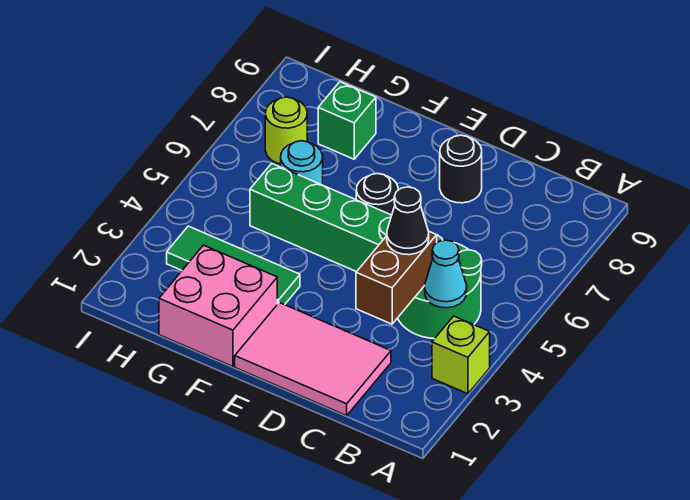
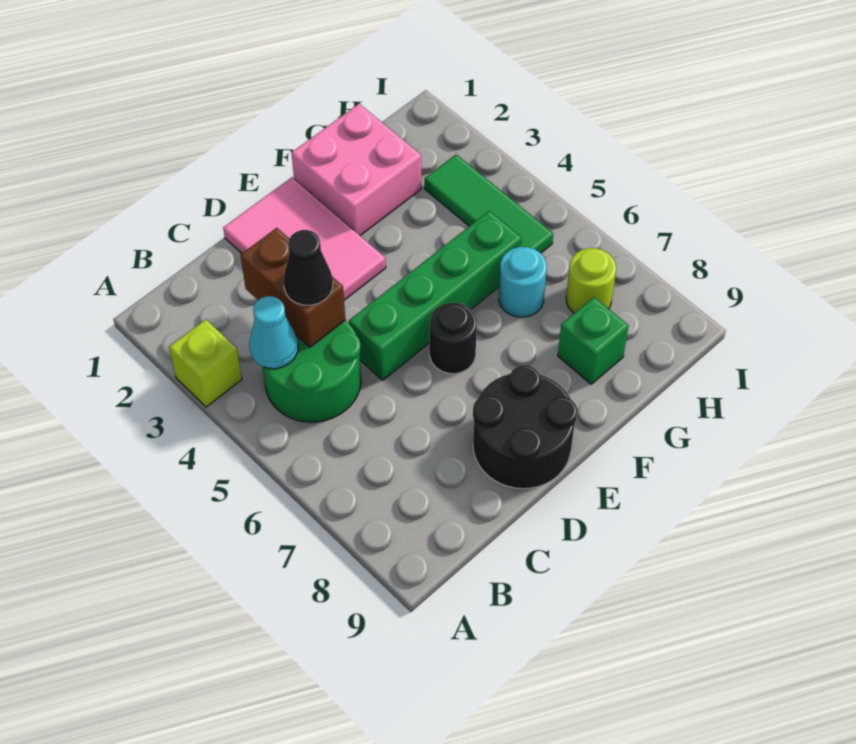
pink tile C1:E2 level 1 -> pink tile D1:E3 level 1
black round brick D8 level 1 -> black round brick D8:E9 level 1
green tile F3:H3 level 1 -> green tile H3:H5 level 1

